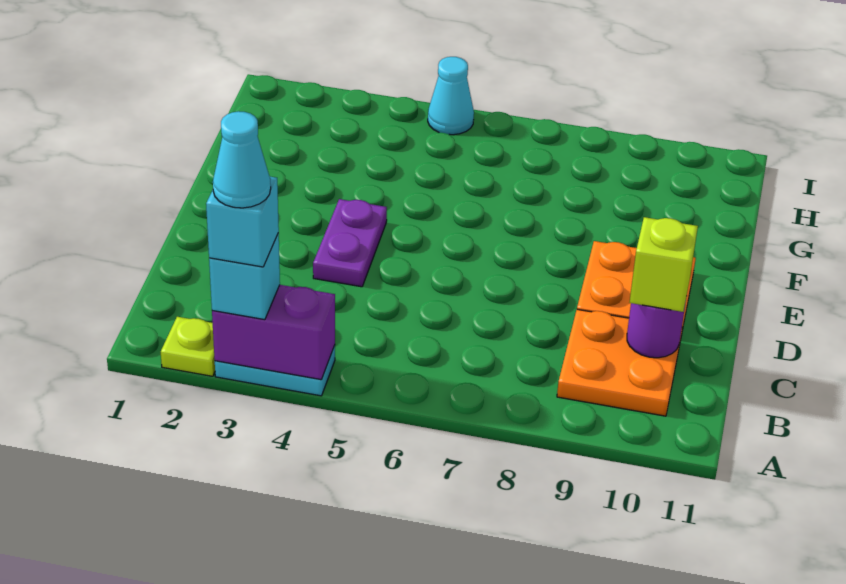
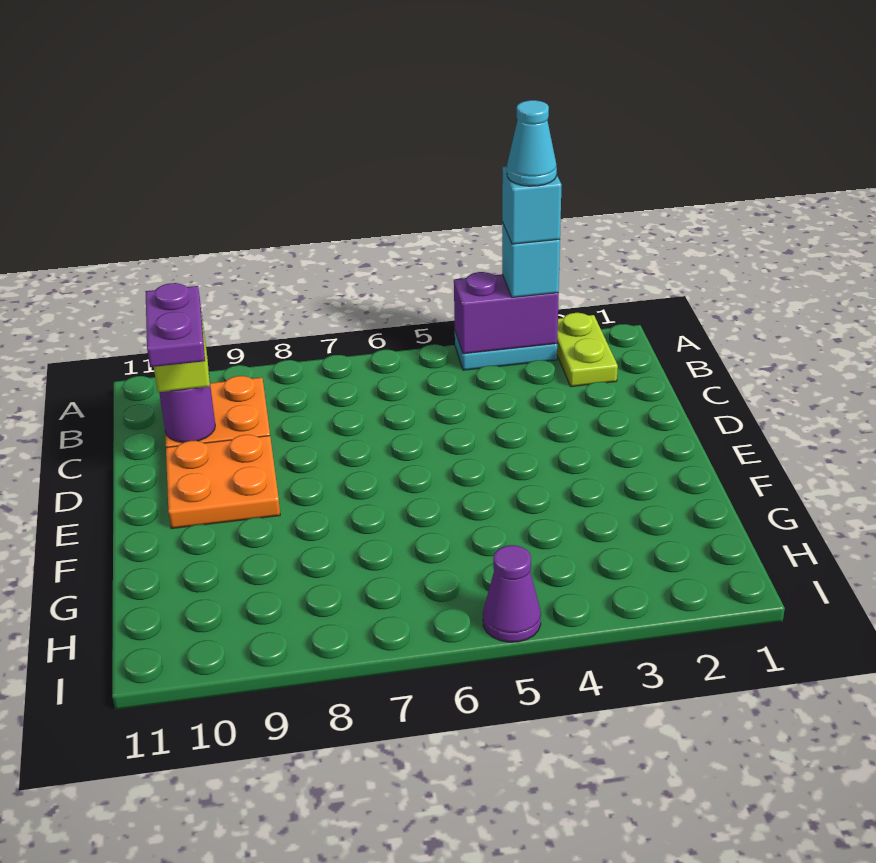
lime plate A2 level 1 -> lime plate A2:B2 level 1
purple plate D4:E4 level 1 -> purple plate C10:D10 level 4
cyan cone I5 level 1 -> purple cone I5 level 1

